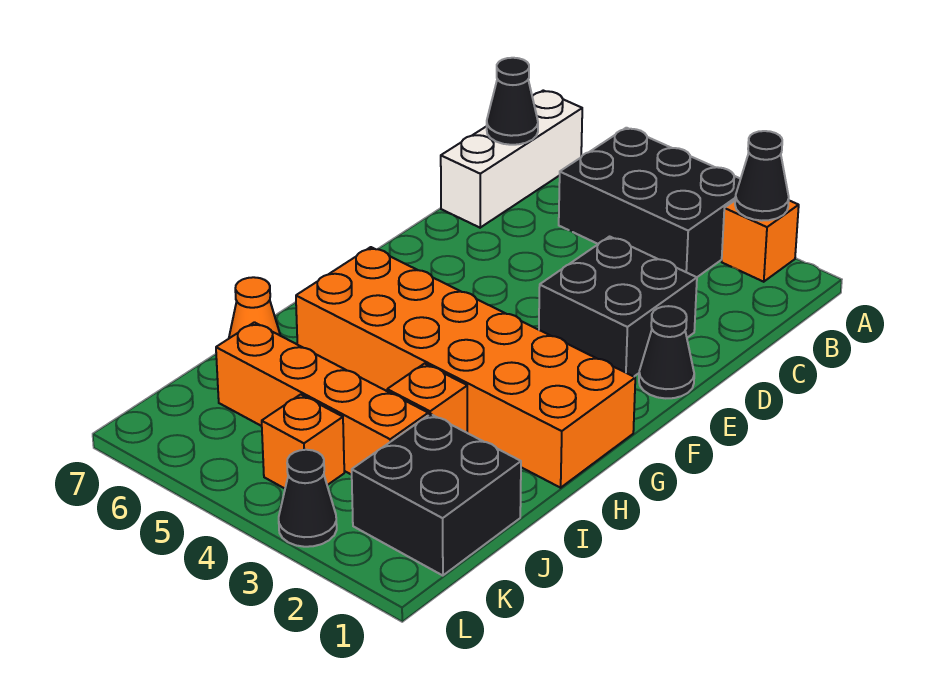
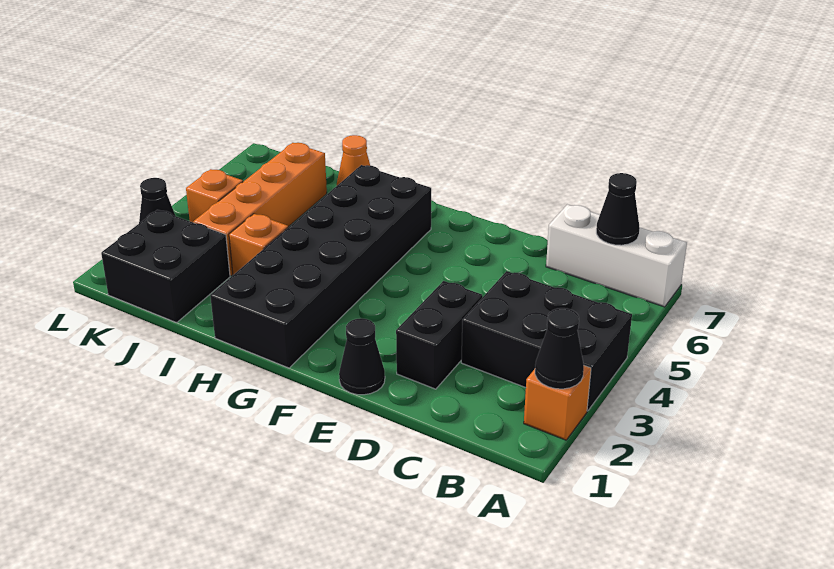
black brick A3:B5 level 1 -> black brick A3:C4 level 1
black brick D2:E3 level 1 -> black brick D2:D3 level 1
orange brick G1:H6 level 1 -> black brick G1:H6 level 1

